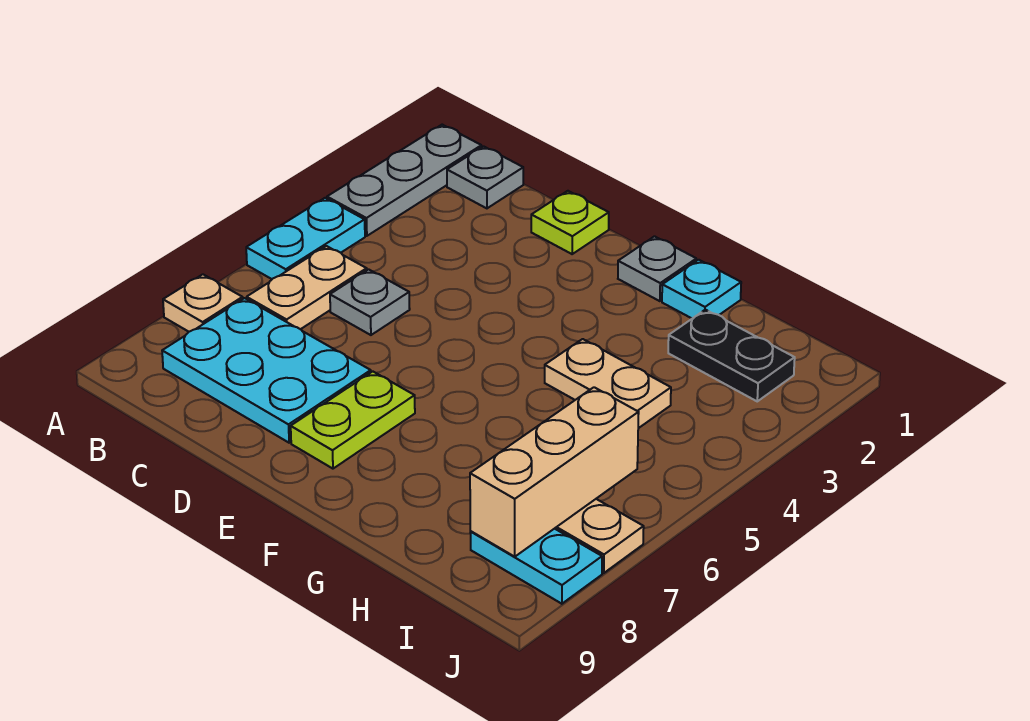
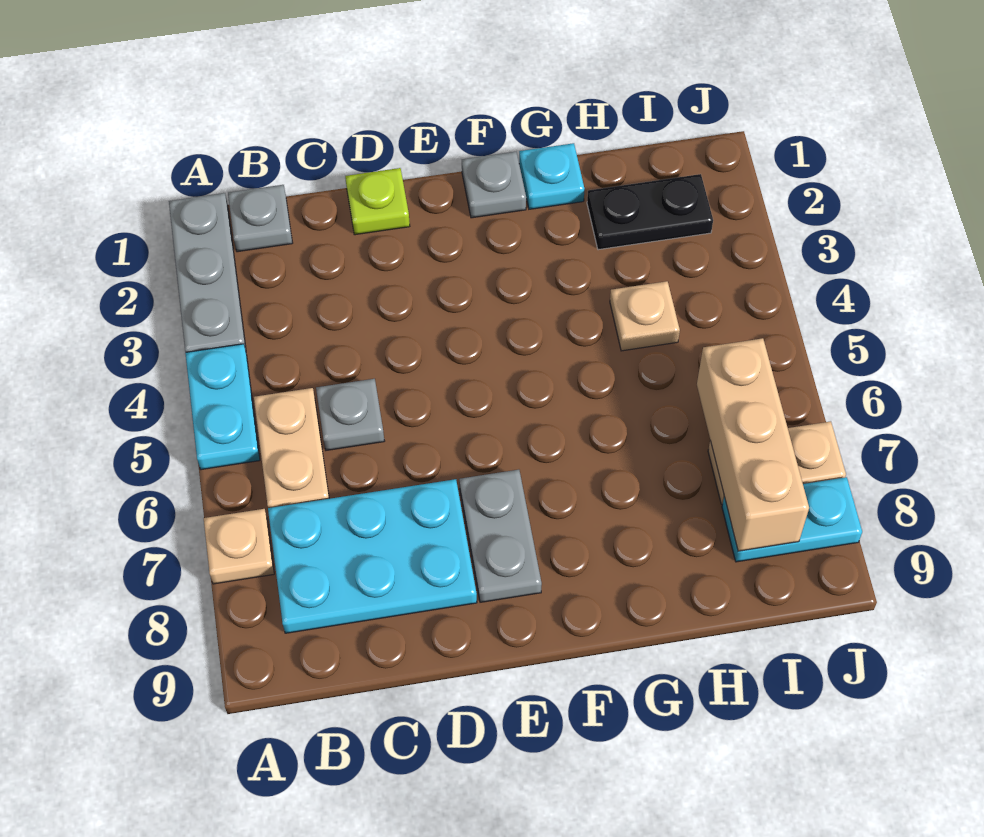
lime plate E7:E8 level 1 -> grey plate E7:E8 level 1
tan plate G4:H4 level 1 -> tan plate H4 level 1

